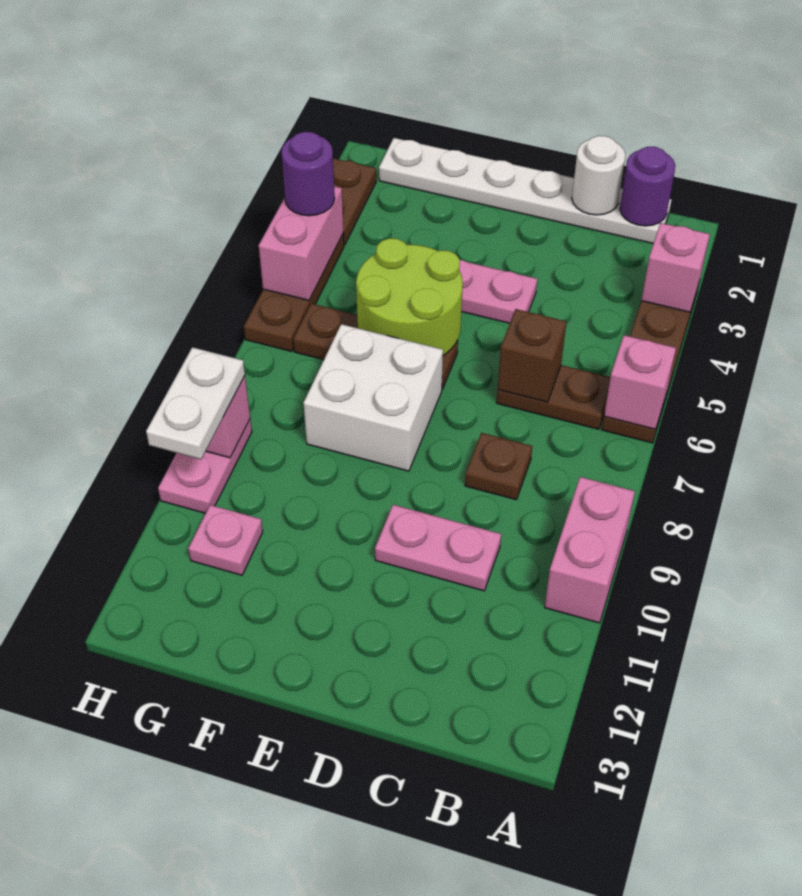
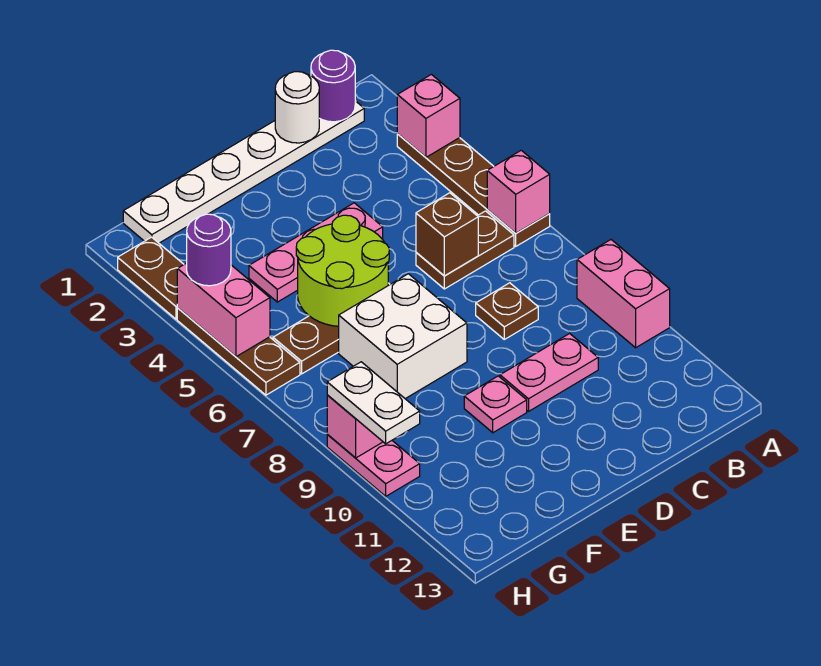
pink plate G11 level 1 -> pink plate E10 level 1

